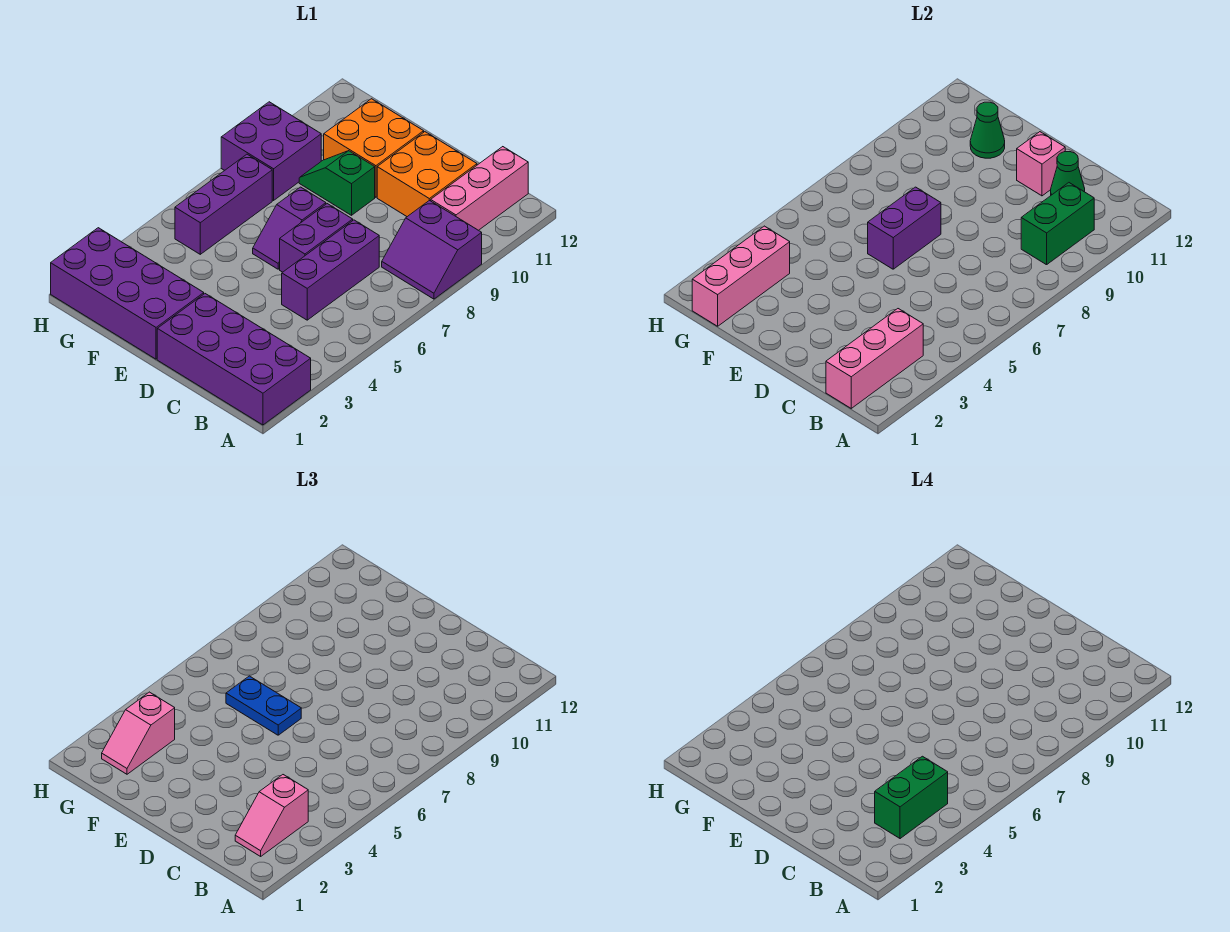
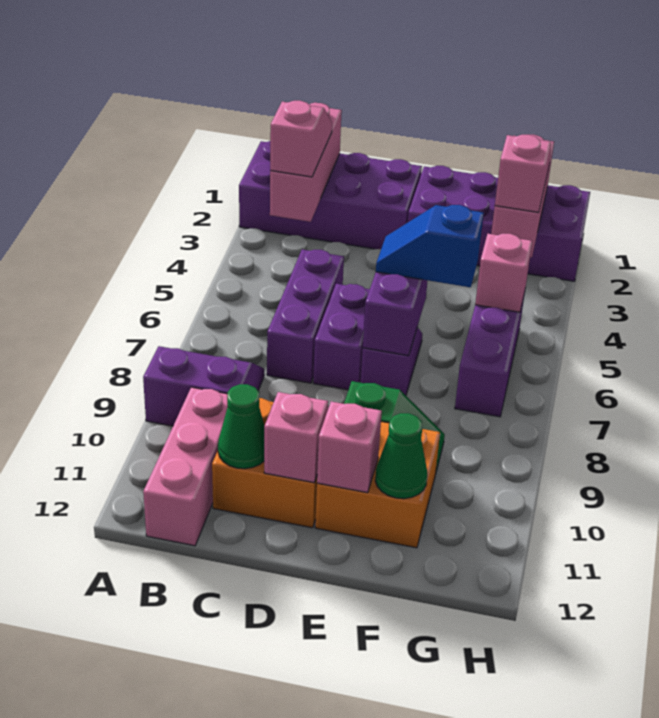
green brick B3:B4 level 4 -> none
green brick B9:B10 level 2 -> none
blue plate E6:F6 level 3 -> blue slope E6:F6 level 3 top F
none -> pink brick E11 level 2
none -> pink brick G5 level 2
purple brick G8:H9 level 1 -> none

